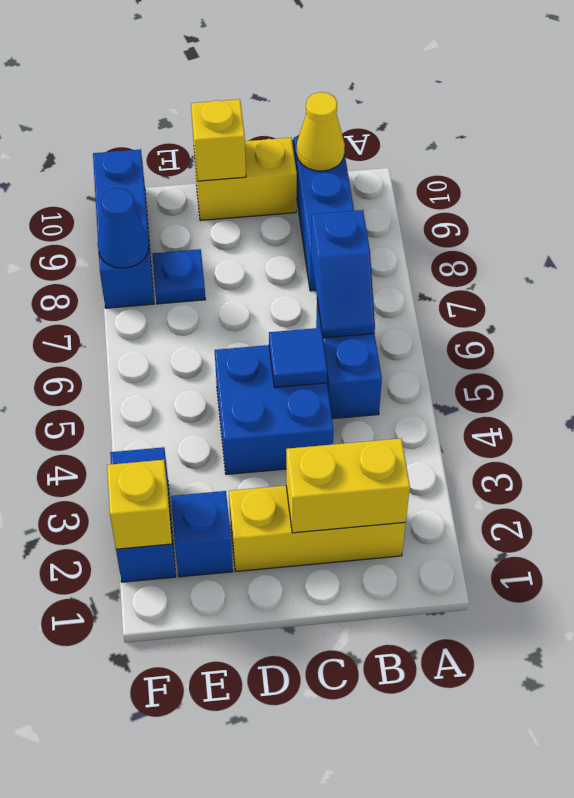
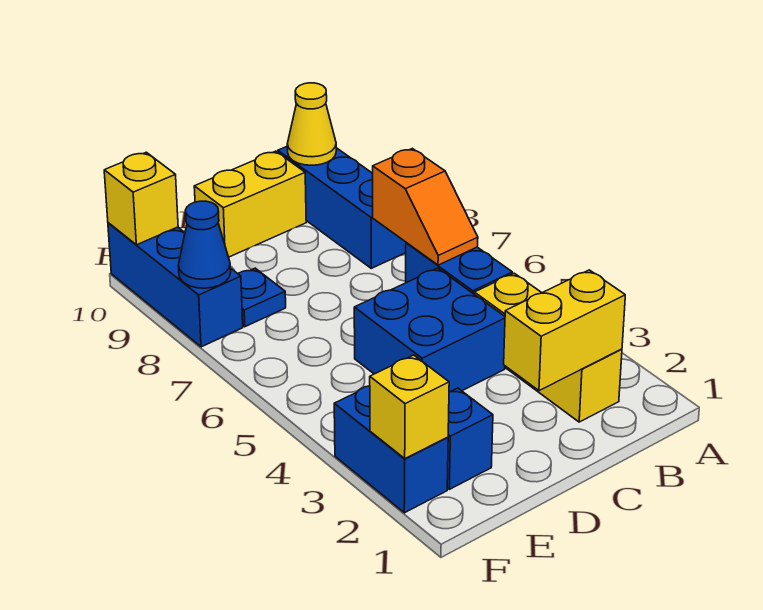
yellow brick B2:D2 level 1 -> yellow brick B2:B4 level 1
blue slope B6:B7 level 2 top 7 -> orange slope B6:B7 level 2 top 7
blue tile C5 level 2 -> none
yellow brick D10 level 2 -> yellow brick F10 level 2

